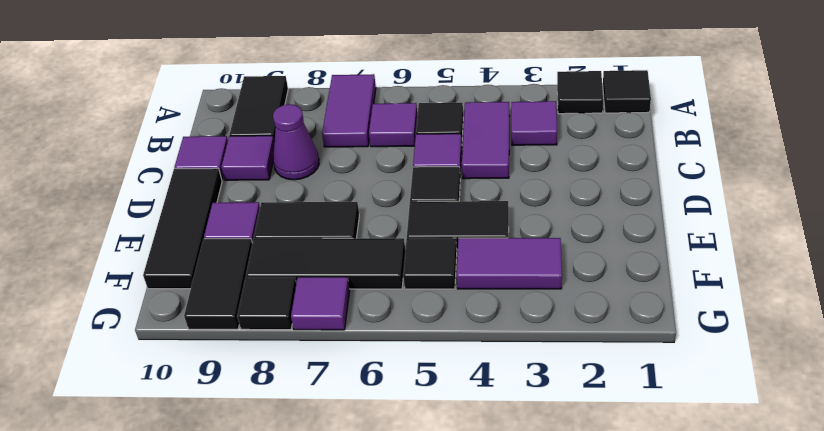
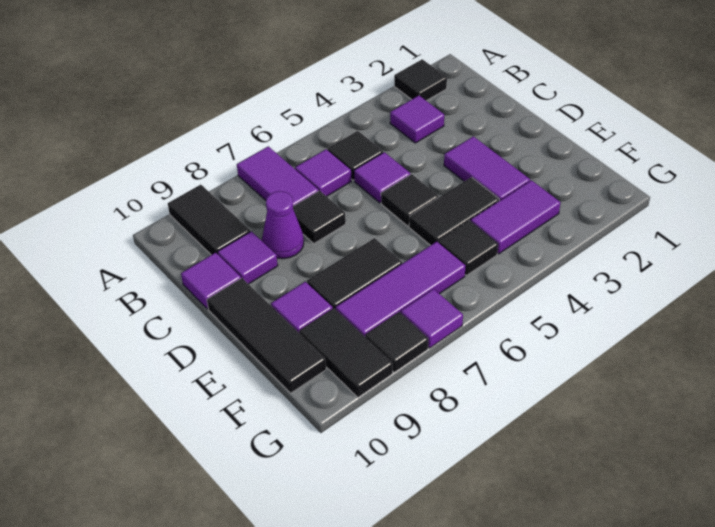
black tile A1 level 1 -> black tile C7 level 1
purple tile B4:C4 level 1 -> purple tile D3:E3 level 1
black tile F6:F8 level 1 -> purple tile F6:F8 level 1

